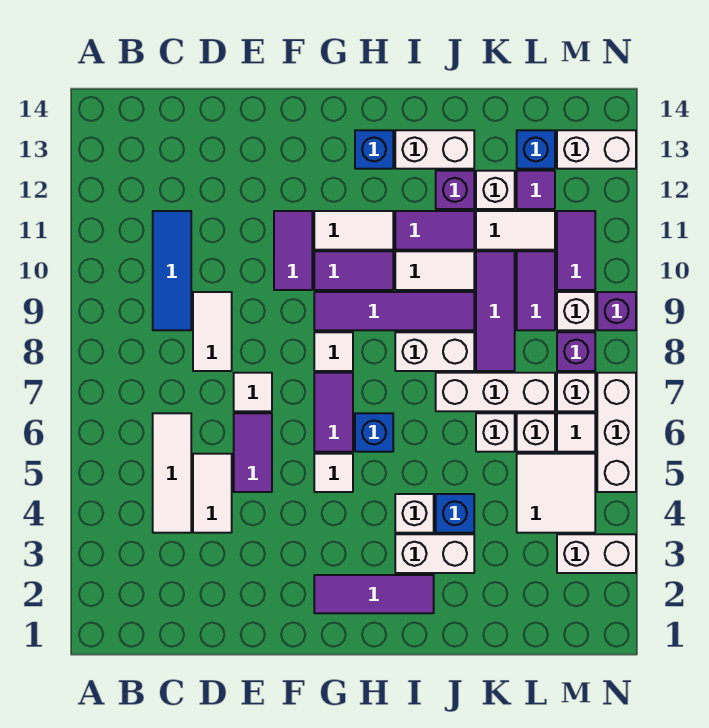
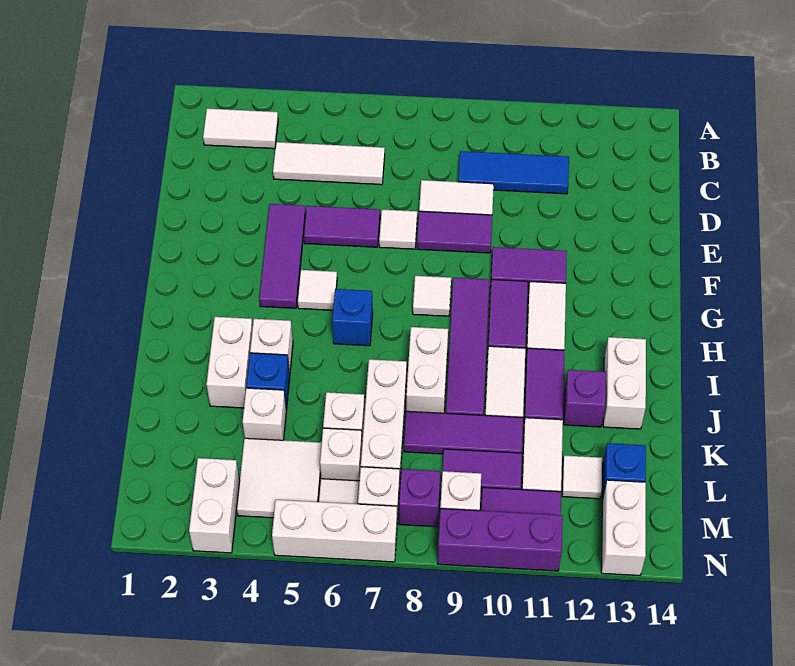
white tile D4:D5 level 1 -> white tile B2:B3 level 1
purple tile G2:I2 level 1 -> purple tile E4:G4 level 1
purple tile G6:G7 level 1 -> purple tile E8:E9 level 1
blue brick H13 level 1 -> none
white brick K12 level 1 -> white brick K4 level 1
purple tile L12 level 1 -> white tile L12 level 1
purple brick N9 level 1 -> purple brick N9:N11 level 1

